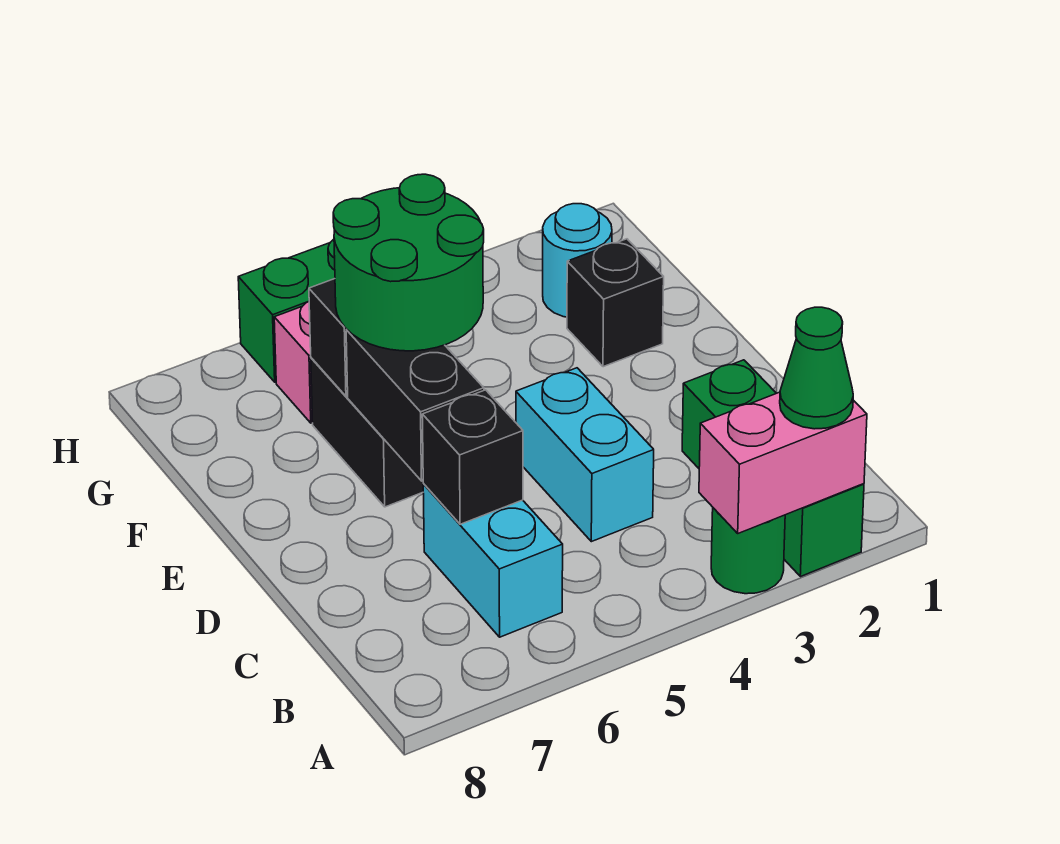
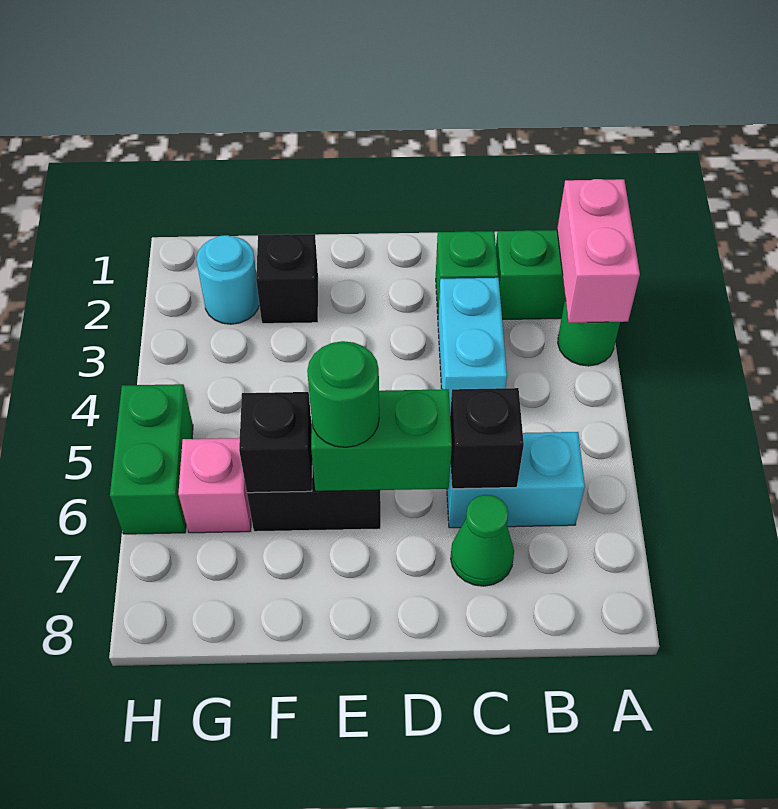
green cone A2 level 3 -> green cone C7 level 1
cyan brick C4:D4 level 1 -> cyan brick C3:C4 level 1
black brick D6:E6 level 2 -> green brick D6:E6 level 2
green round brick E5:F6 level 3 -> green round brick E6 level 3

